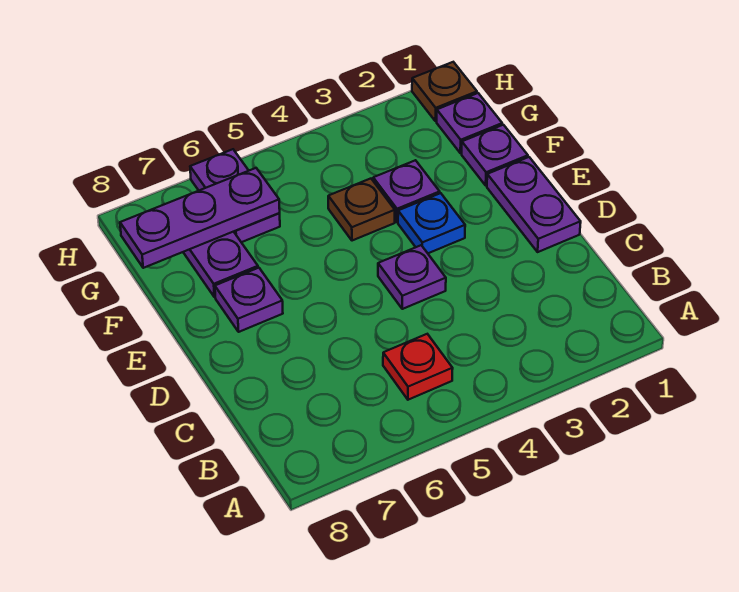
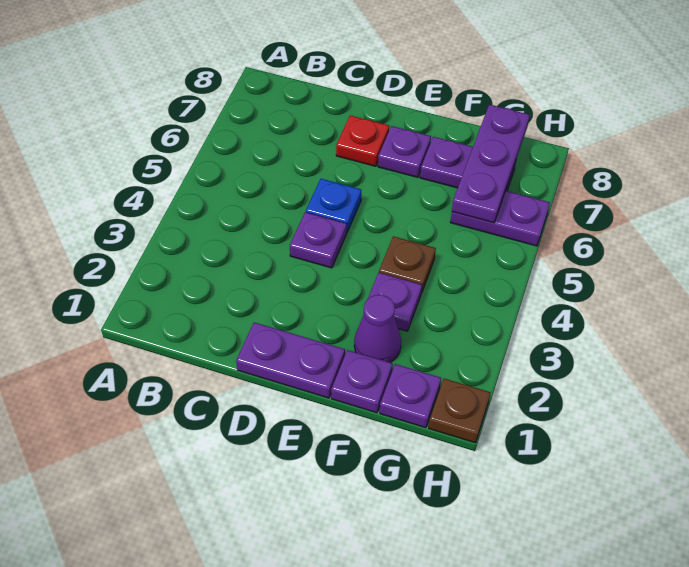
red plate B5 level 1 -> red plate D7 level 1
blue plate E3 level 1 -> blue plate D5 level 1
none -> purple cone F2 level 1

